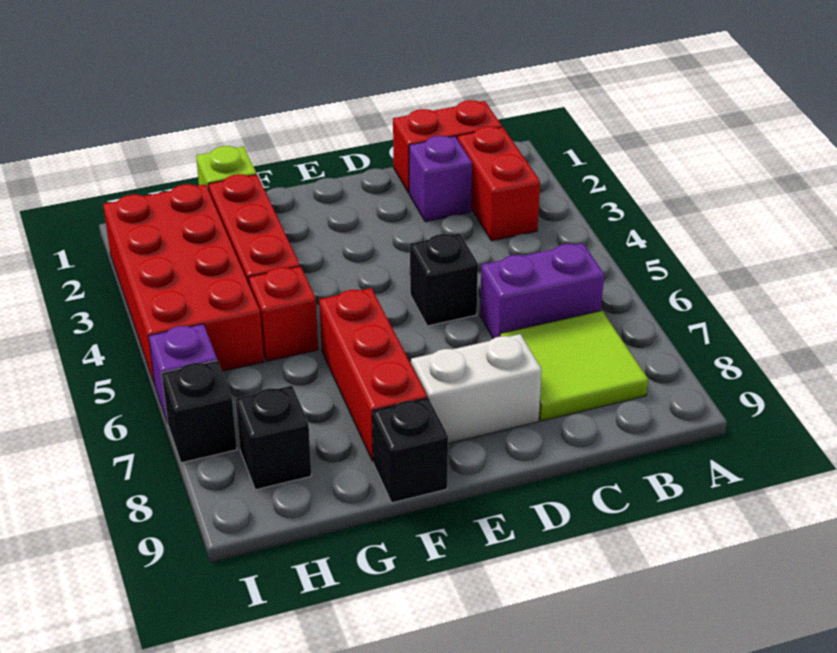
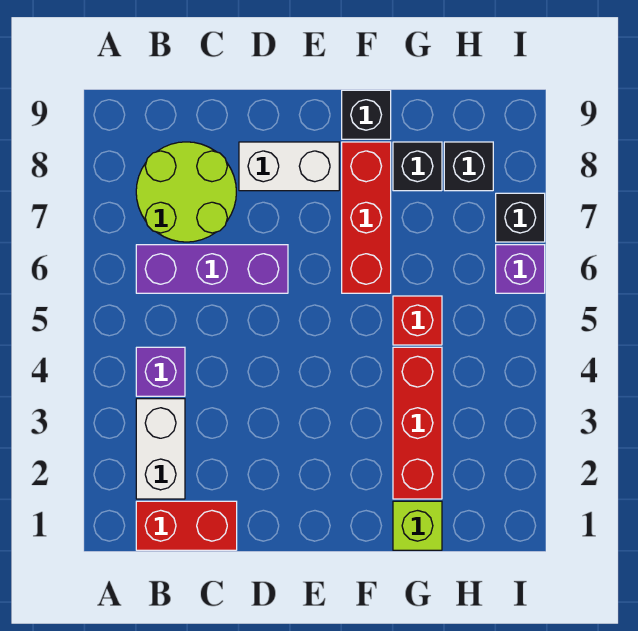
red brick B2:B3 level 1 -> white brick B2:B3 level 1
purple brick B6:C6 level 1 -> purple brick B6:D6 level 1
lime tile B7:C8 level 1 -> lime round brick B7:C8 level 1
purple brick C2 level 1 -> purple brick B4 level 1
black brick D5 level 1 -> black brick G8 level 1
red brick H2:I5 level 1 -> none

